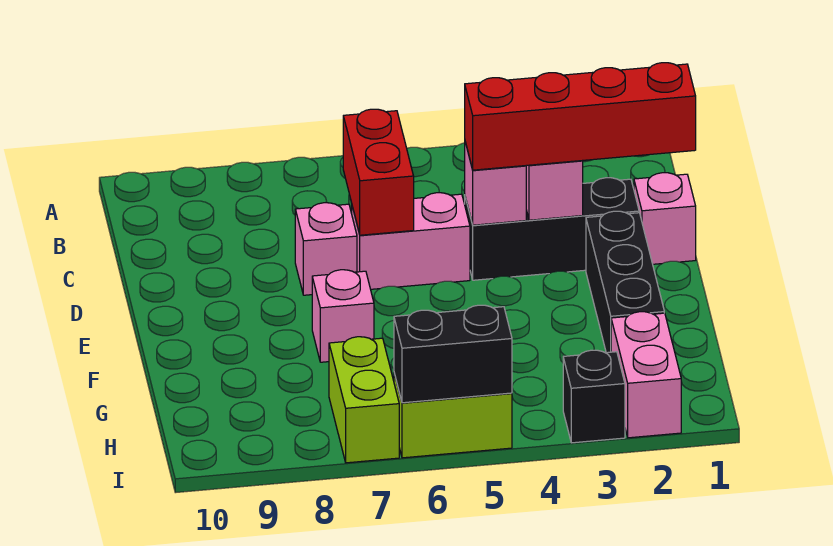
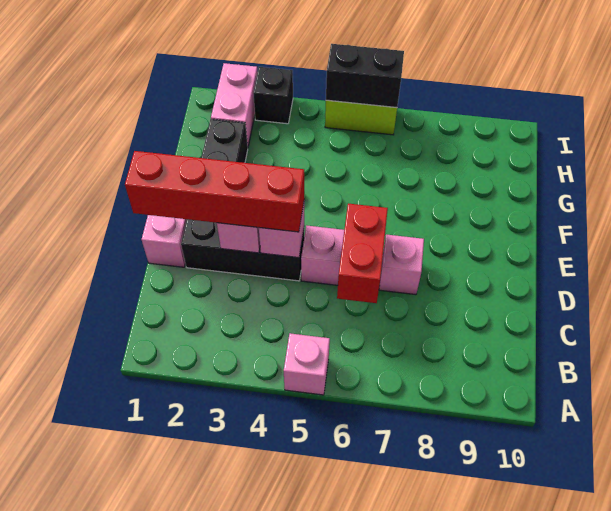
pink brick F7 level 1 -> pink brick A5 level 1
lime brick H7:I7 level 1 -> none

